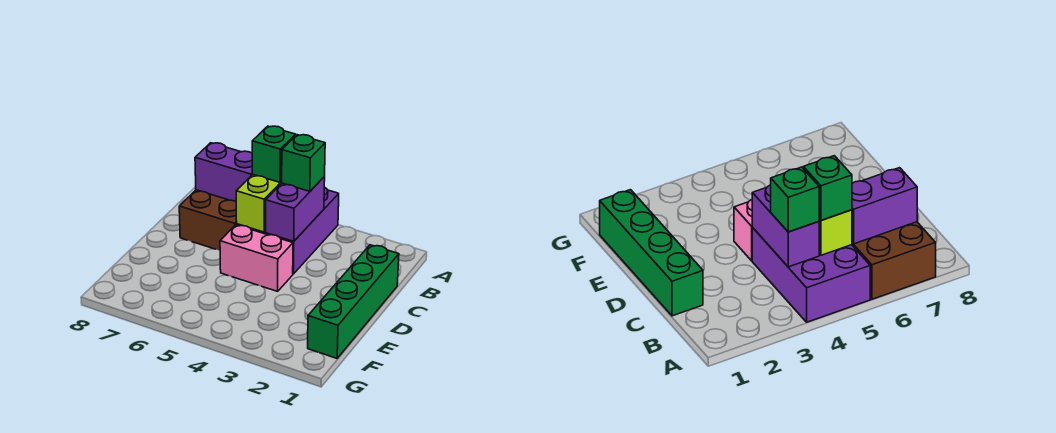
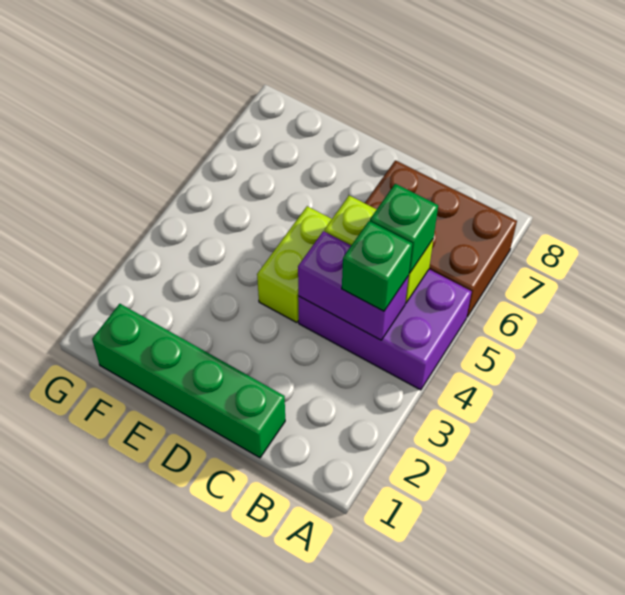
purple brick B6:B7 level 2 -> none
pink brick D4:D5 level 1 -> lime brick D4:D5 level 1

